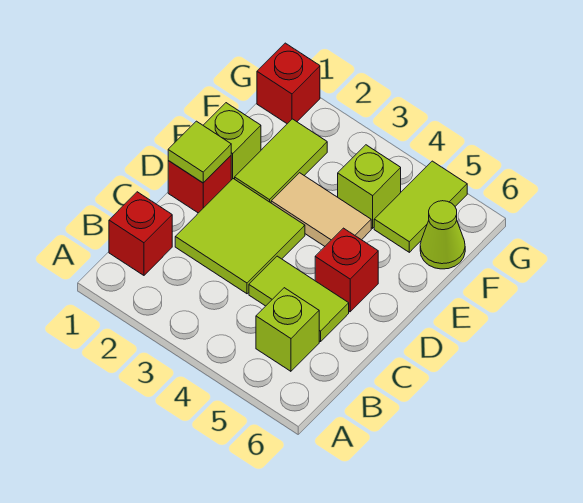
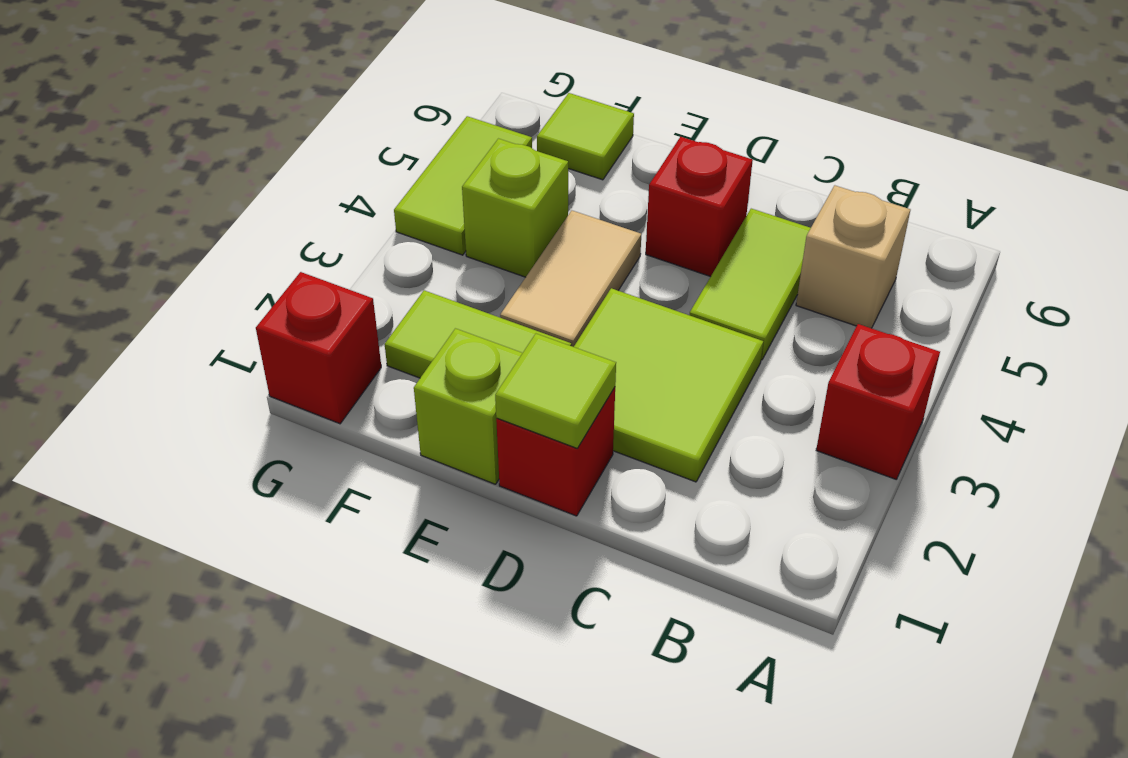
red brick B1 level 1 -> red brick A3 level 1
lime brick B5 level 1 -> tan brick B5 level 1
lime tile F5:G5 level 1 -> lime tile G4:G5 level 1
lime cone F6 level 1 -> lime tile F6 level 1

